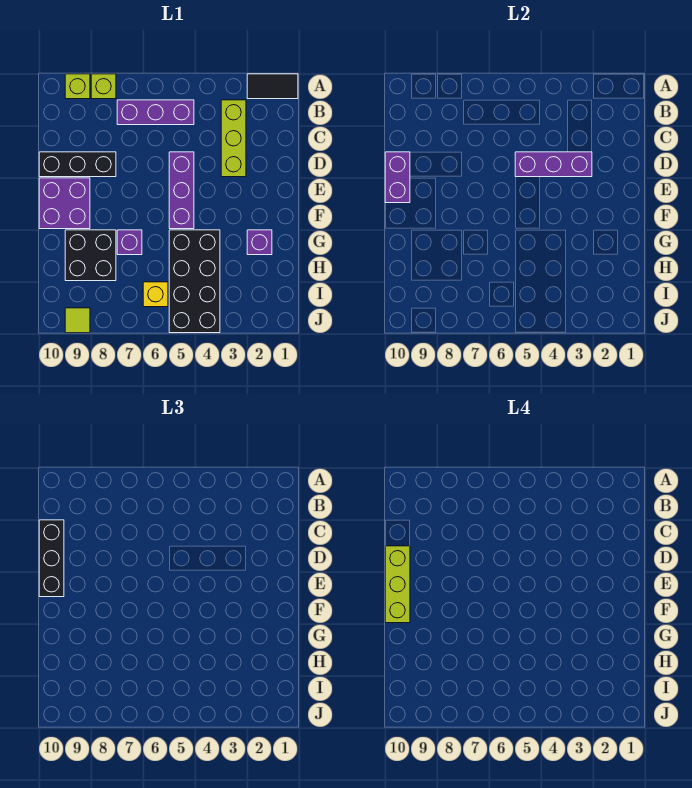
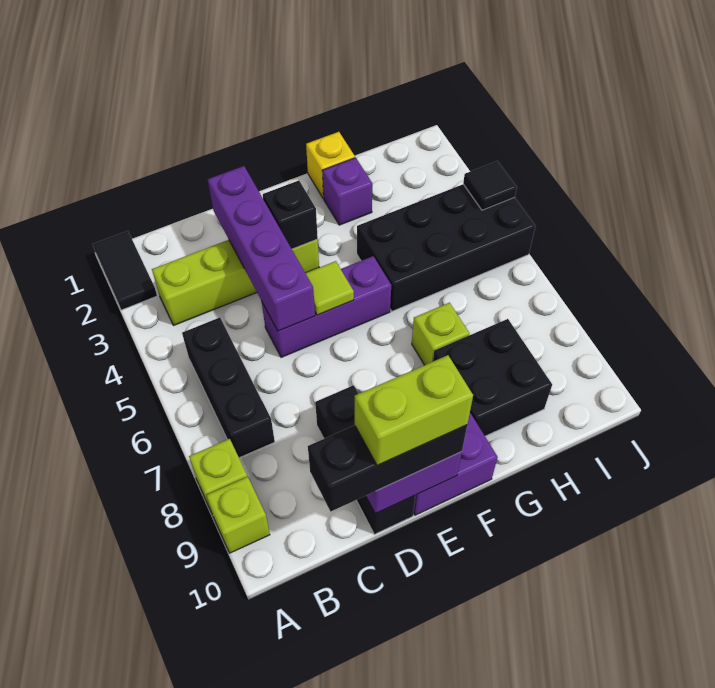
lime brick B3:D3 level 1 -> lime brick B3:E3 level 1
purple brick B5:B7 level 1 -> black brick B5:B7 level 1
purple brick D3:D5 level 2 -> purple brick D2:D5 level 2
lime brick D10:F10 level 4 -> lime brick D10:E10 level 4
none -> black brick E3 level 2
purple brick G7 level 1 -> lime brick G7 level 1
yellow brick I6 level 1 -> yellow brick G1 level 1
none -> black tile J4 level 2
lime tile J9 level 1 -> lime tile E5 level 2

